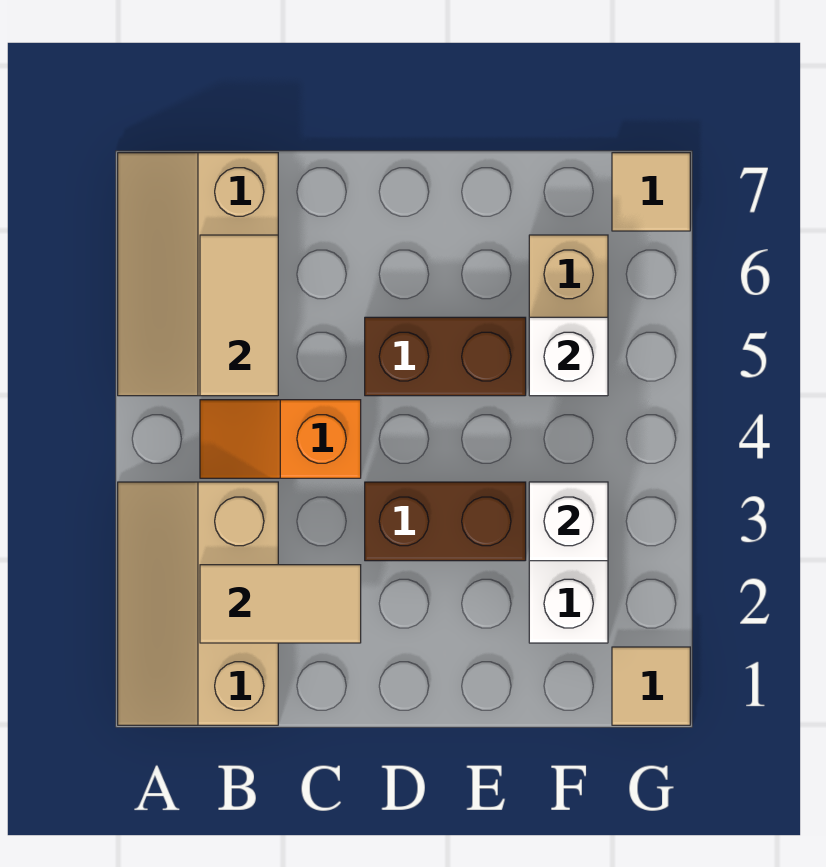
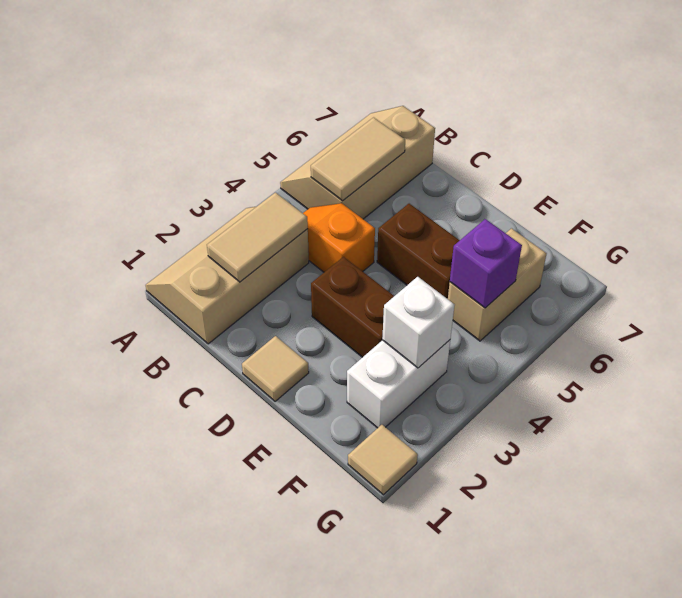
tan tile B2:C2 level 2 -> tan tile B2:B3 level 2
white brick F5 level 2 -> purple brick F5 level 2
tan tile G7 level 1 -> tan tile D1 level 1

